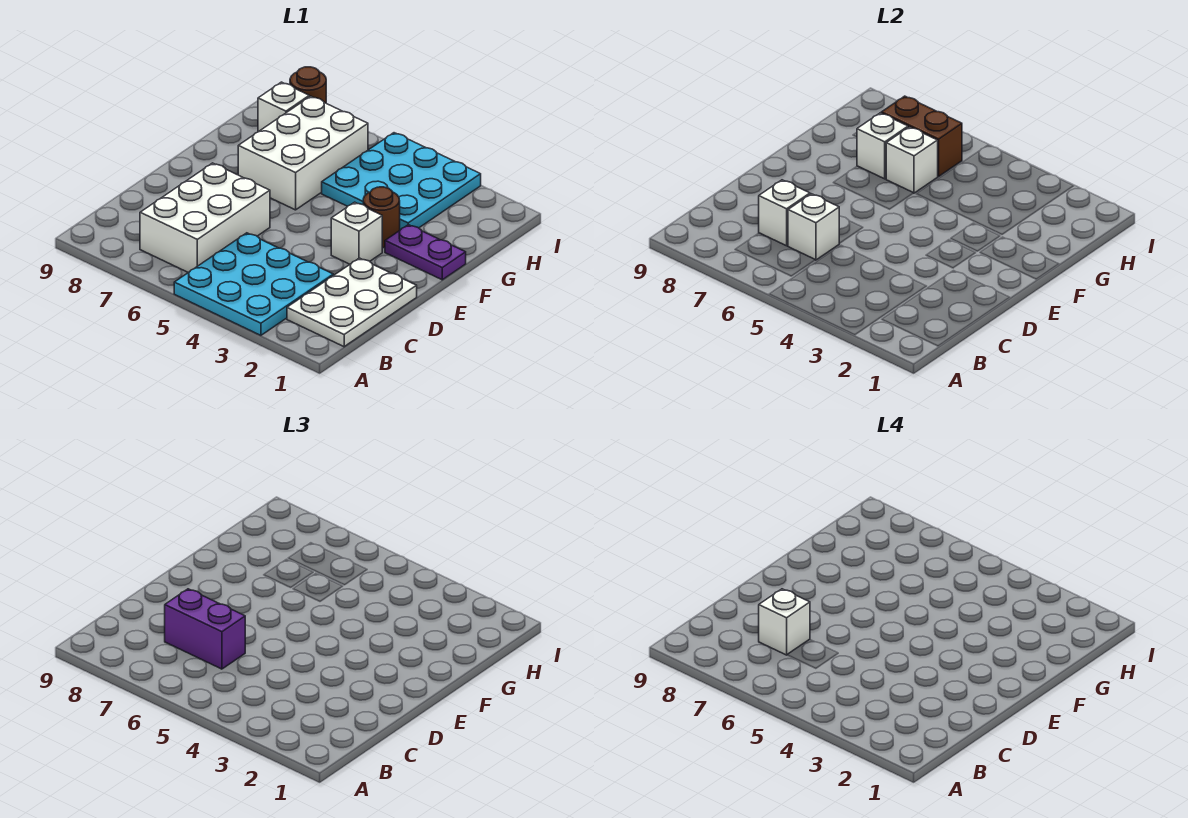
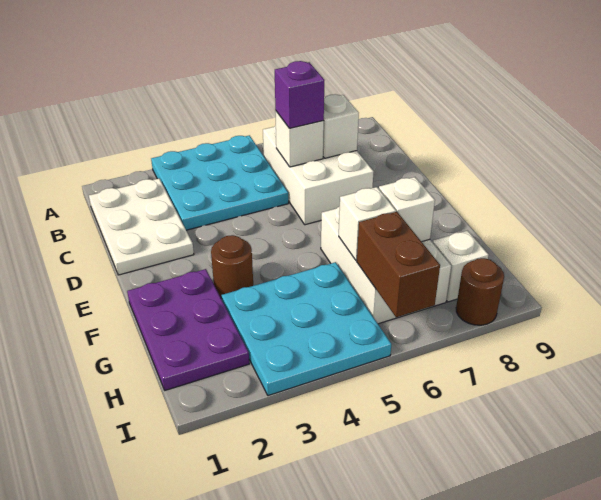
purple brick C6:C7 level 3 -> purple brick C6 level 3
white brick C7 level 4 -> none
white brick E3 level 1 -> none
purple plate F1:F2 level 1 -> purple plate F1:H2 level 1
brown brick H6:H7 level 2 -> brown brick H6:I6 level 2

